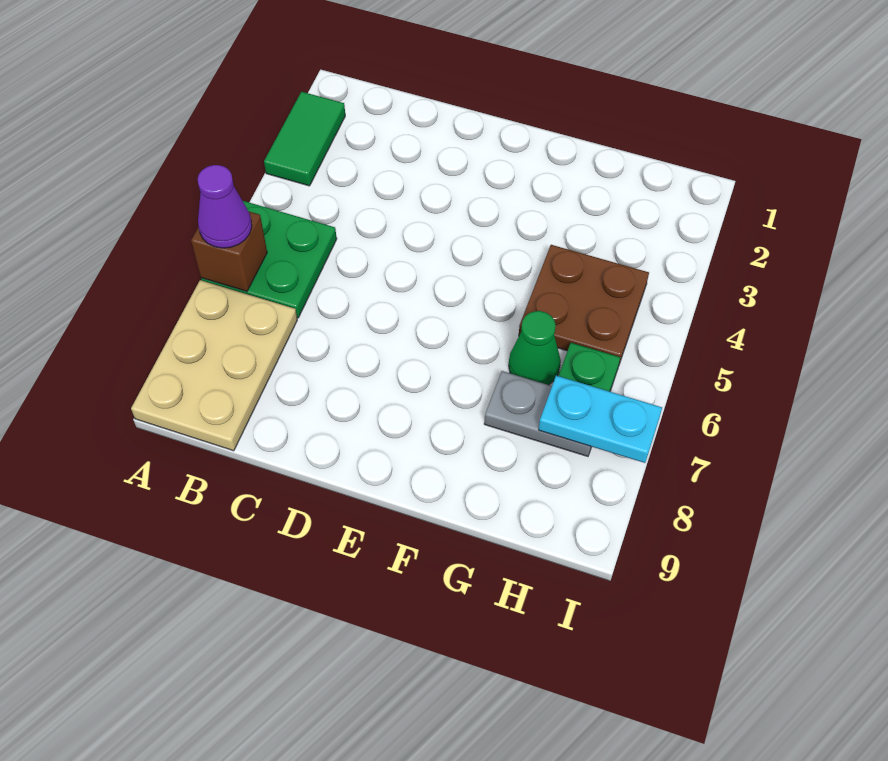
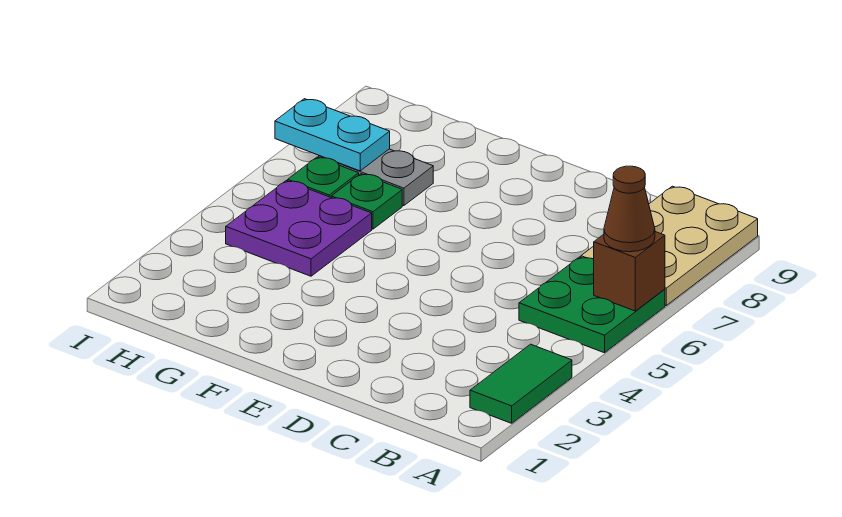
purple cone A6 level 3 -> brown cone A6 level 3
brown plate G4:H5 level 1 -> purple plate G4:H5 level 1
green cone G6 level 1 -> green plate G6 level 1

